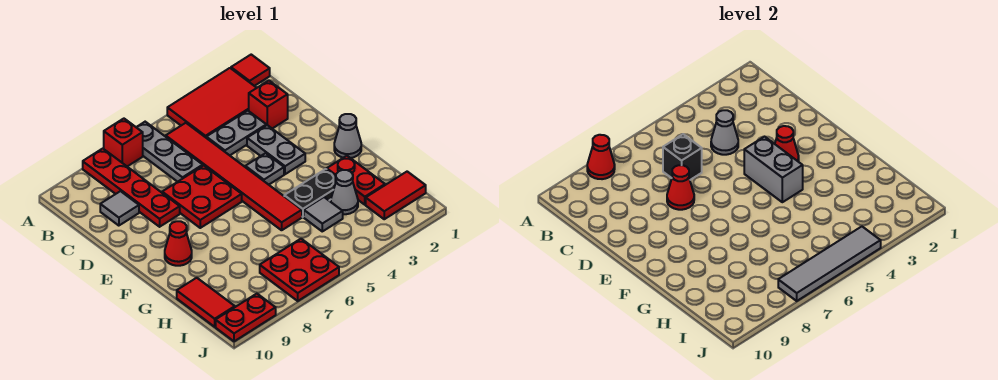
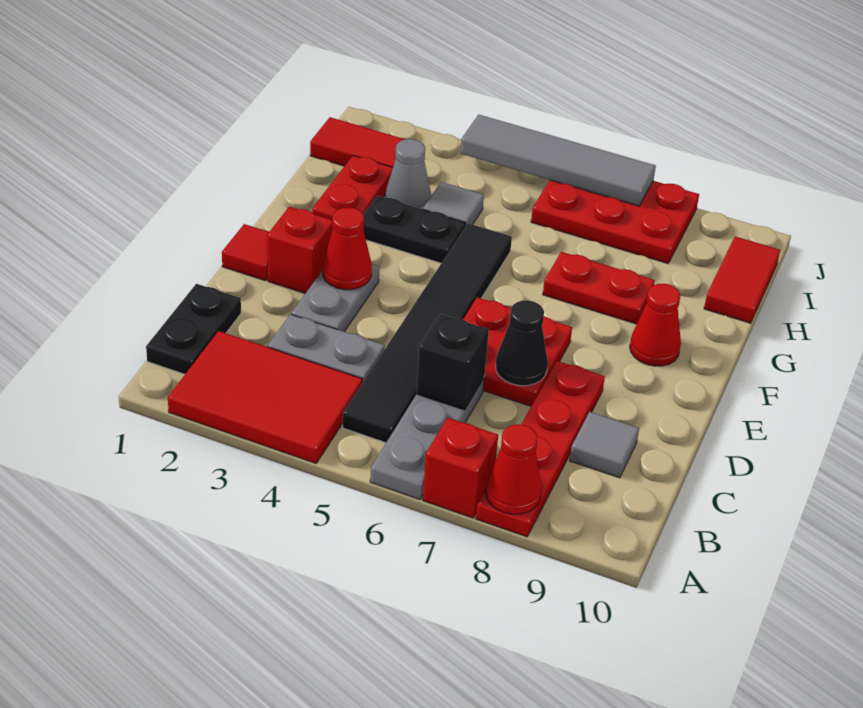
red tile A1 level 1 -> red tile E1 level 1
none -> black plate B1:C1 level 1
red tile B5:G5 level 1 -> black tile B5:G5 level 1
red brick C2 level 1 -> red brick E2 level 1
grey cone C4 level 2 -> none
red cone D7 level 2 -> black cone D7 level 2
grey plate E4 level 1 -> none
grey brick E4:F4 level 2 -> none
grey cone F1 level 1 -> none
red plate I6:J7 level 1 -> red plate I6:J8 level 1
red plate J9:J10 level 1 -> red plate G7:G8 level 1

